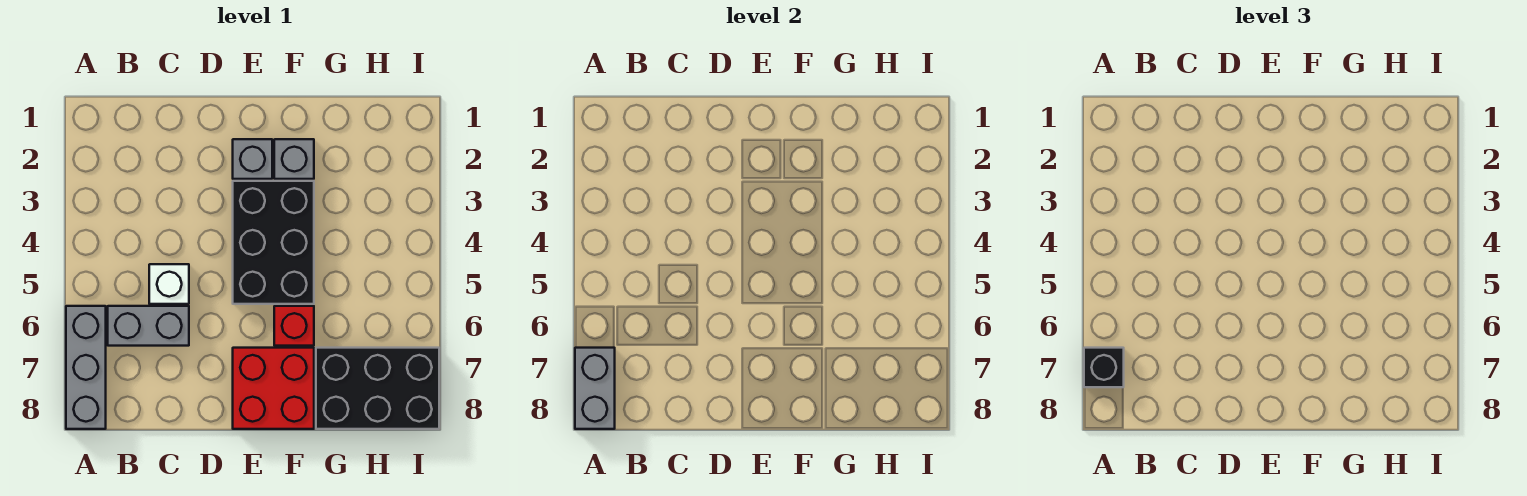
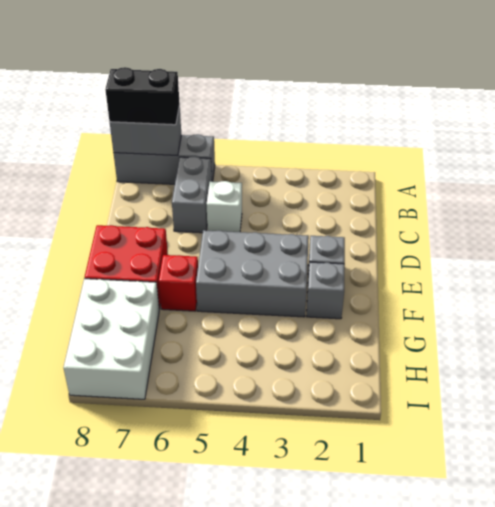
black brick A7 level 3 -> black brick A7:A8 level 3
black brick E3:F5 level 1 -> grey brick E3:F5 level 1
black brick G7:I8 level 1 -> white brick G7:I8 level 1

